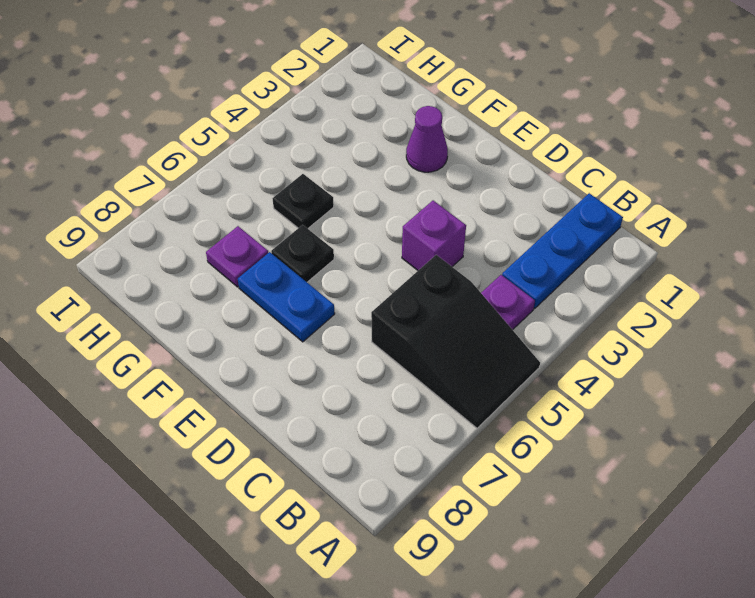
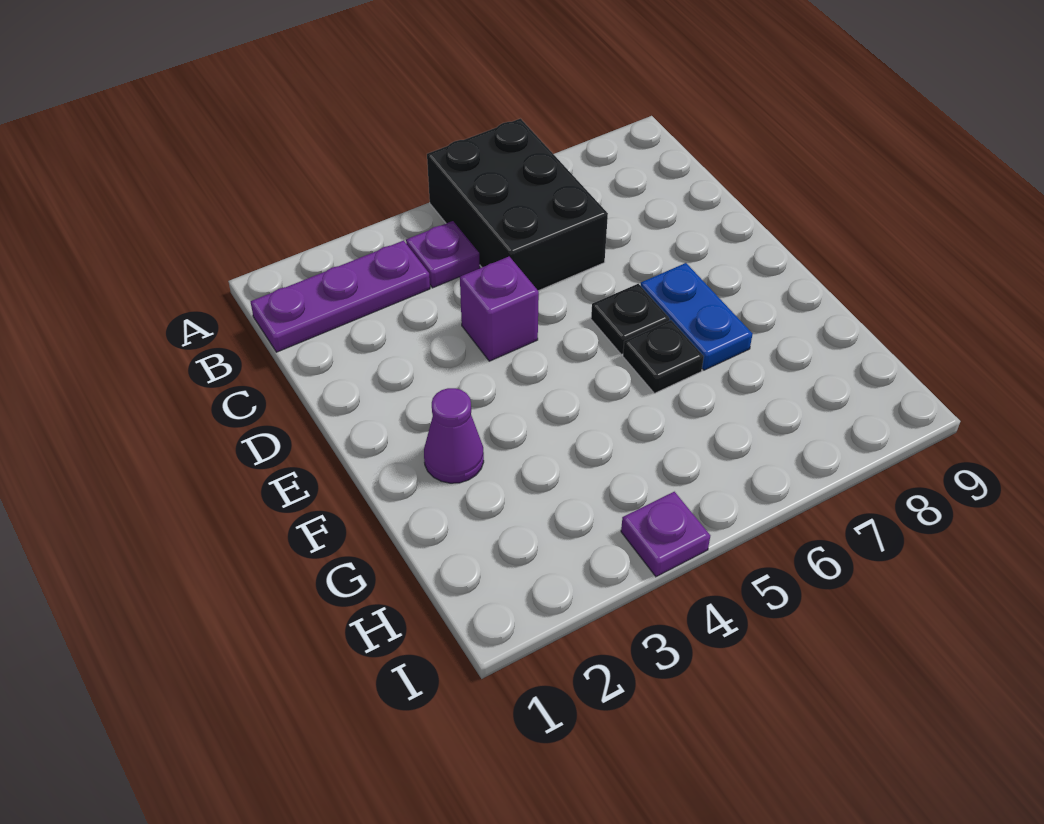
black slope A5:C6 level 1 top C -> black brick A5:C6 level 1
blue plate B1:B3 level 1 -> purple plate B1:B3 level 1
black plate G5 level 1 -> black plate E6 level 1
purple plate G7 level 1 -> purple plate I4 level 1

